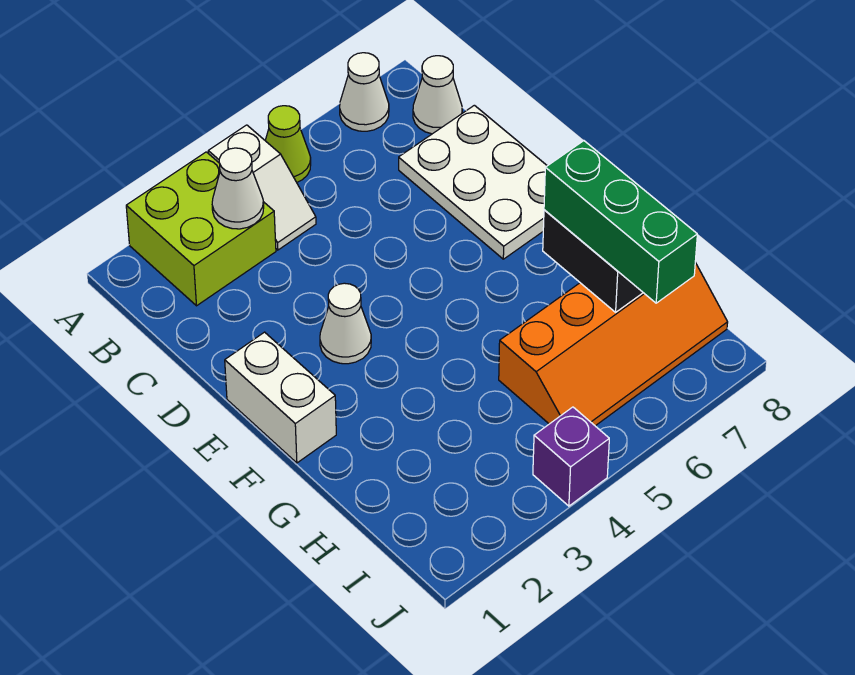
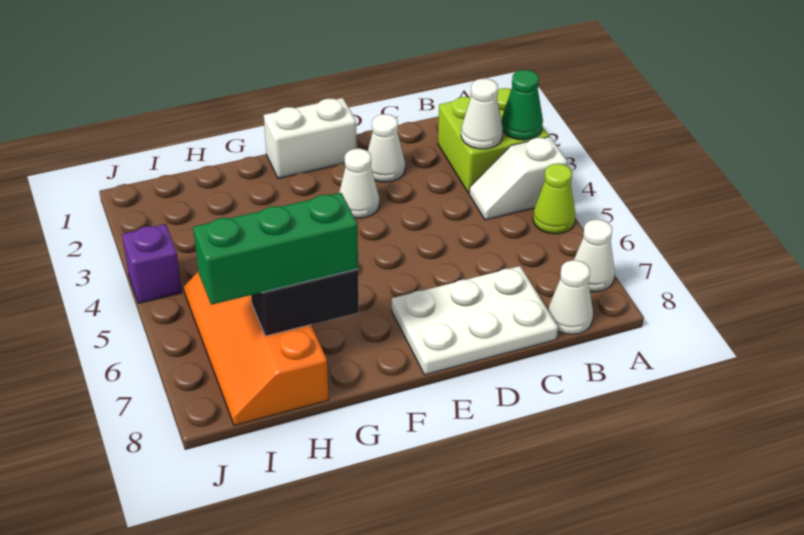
none -> green cone A3 level 2
none -> white cone D2 level 1

